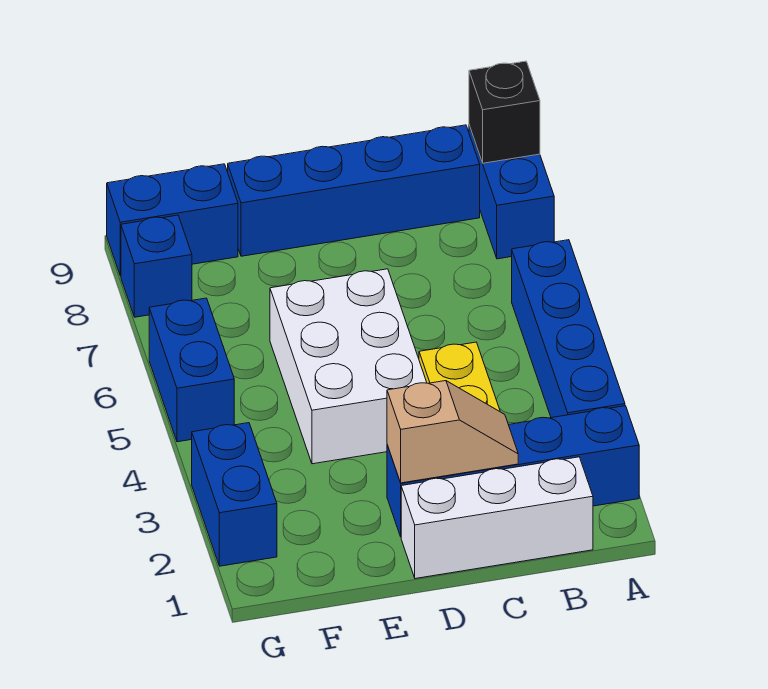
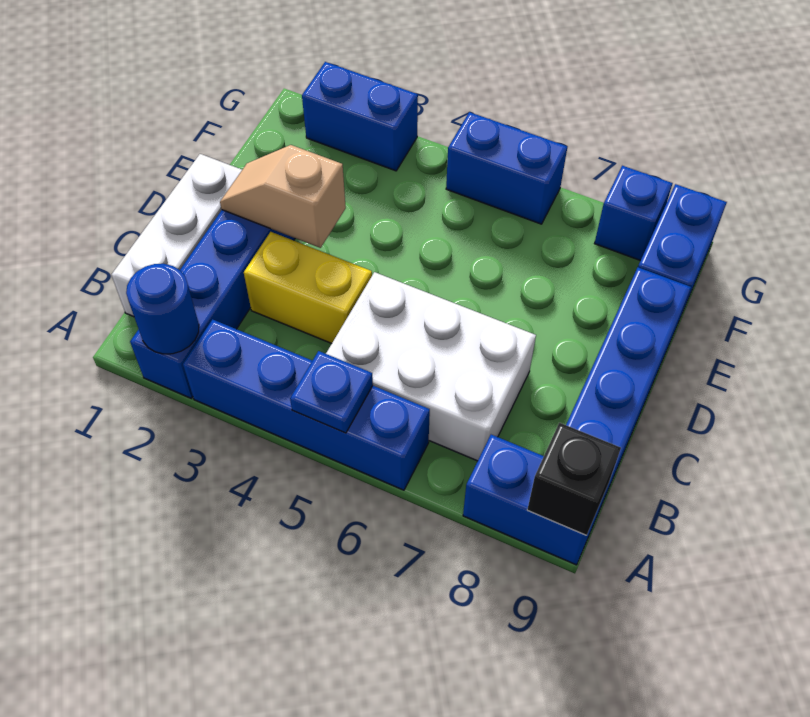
none -> blue round brick A2 level 2
none -> blue plate A5 level 2
tan slope C2:D2 level 2 top D -> tan slope D2:D3 level 2 top 3
white brick D4:E6 level 1 -> white brick B5:C7 level 1

